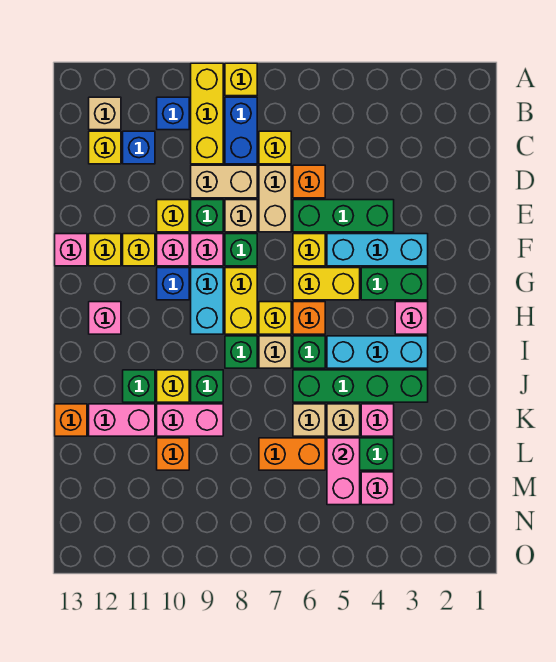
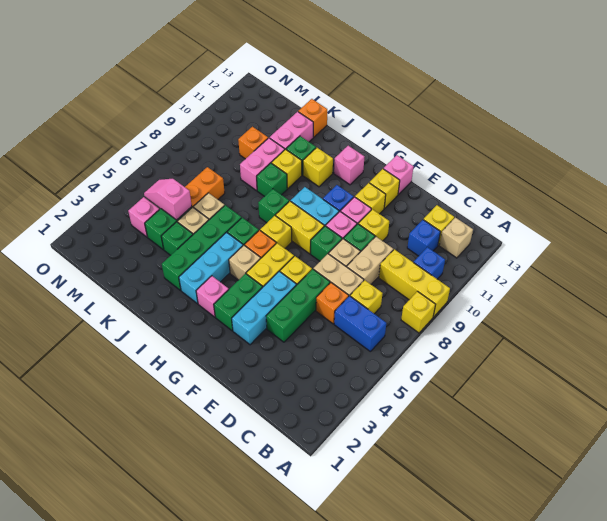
blue brick B8:C8 level 1 -> blue brick B6:C6 level 1
tan brick I7 level 1 -> tan brick H5 level 1
none -> yellow brick I11 level 1
pink brick K4 level 1 -> green brick K4 level 1
pink brick L5:M5 level 2 -> pink slope L5:M5 level 2 top L

